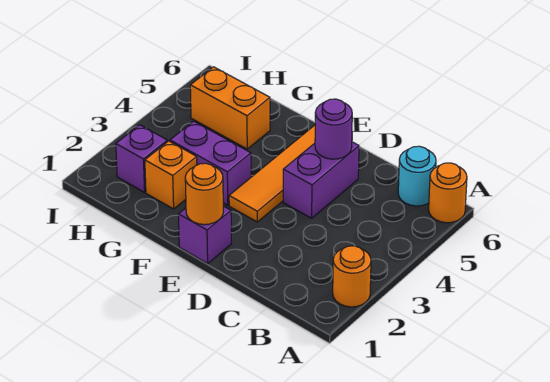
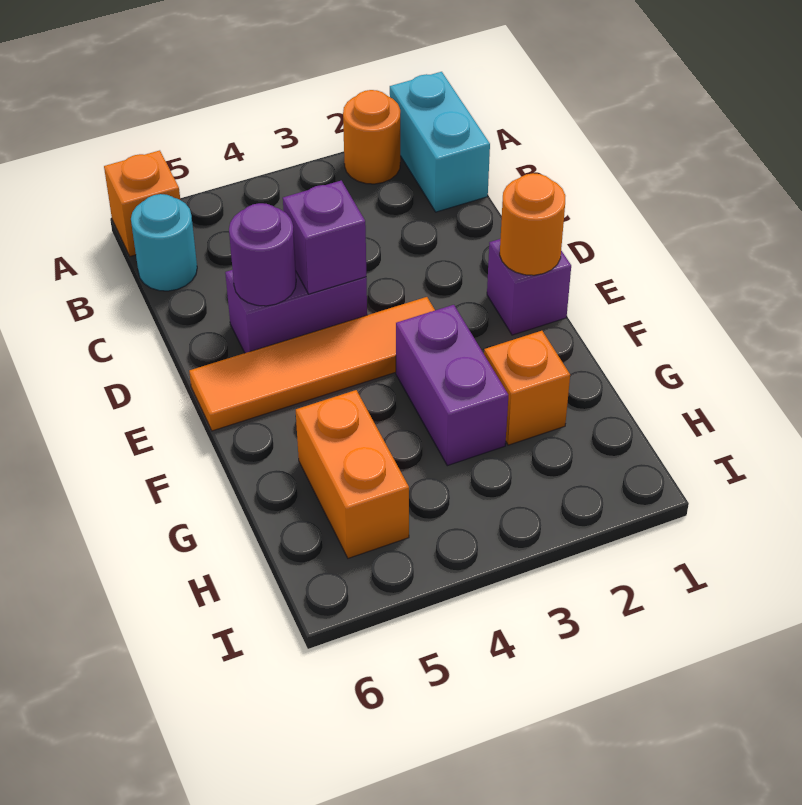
none -> cyan brick A1:B1 level 1
orange round brick A6 level 1 -> orange brick A6 level 1
purple brick H2 level 1 -> purple brick D4 level 2

